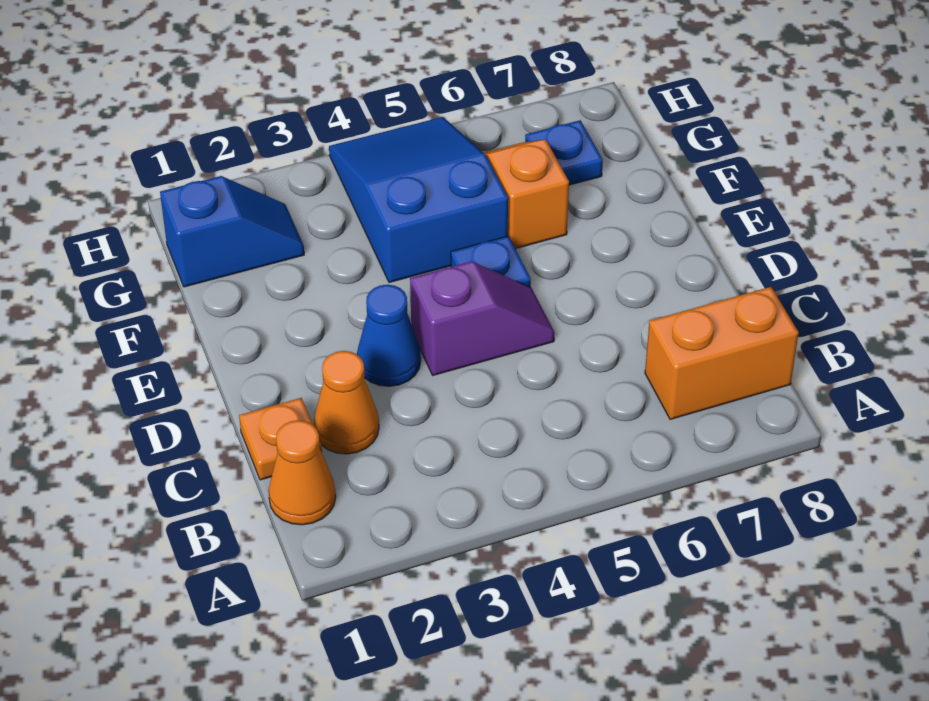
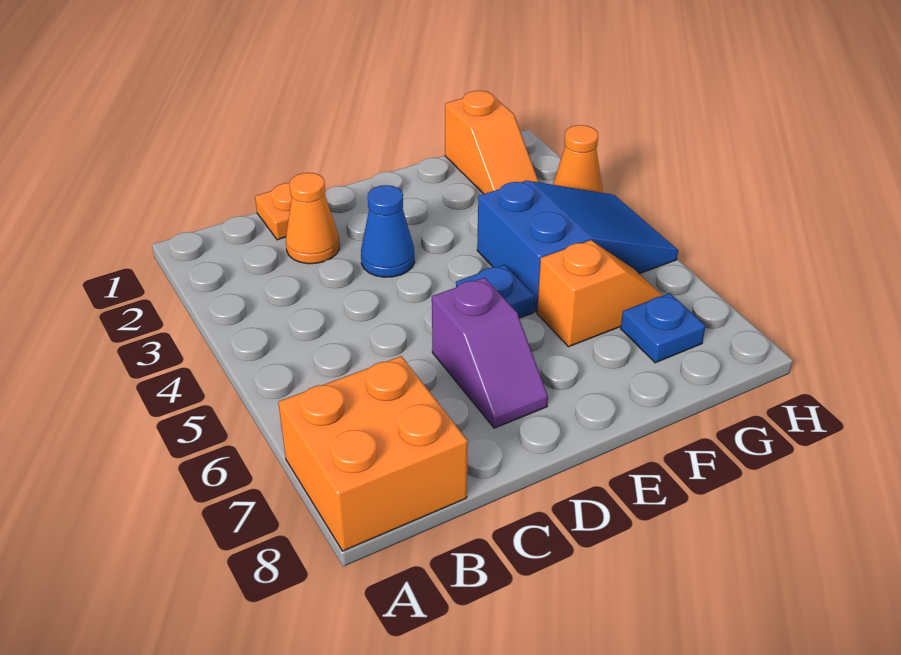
orange cone B1 level 1 -> orange cone H3 level 1
orange brick B7:B8 level 1 -> orange brick A7:B8 level 1
purple slope D4:D5 level 1 top 4 -> purple slope D6:D7 level 1 top 6
blue slope G1:G2 level 1 top 1 -> orange slope G1:G2 level 1 top 1

